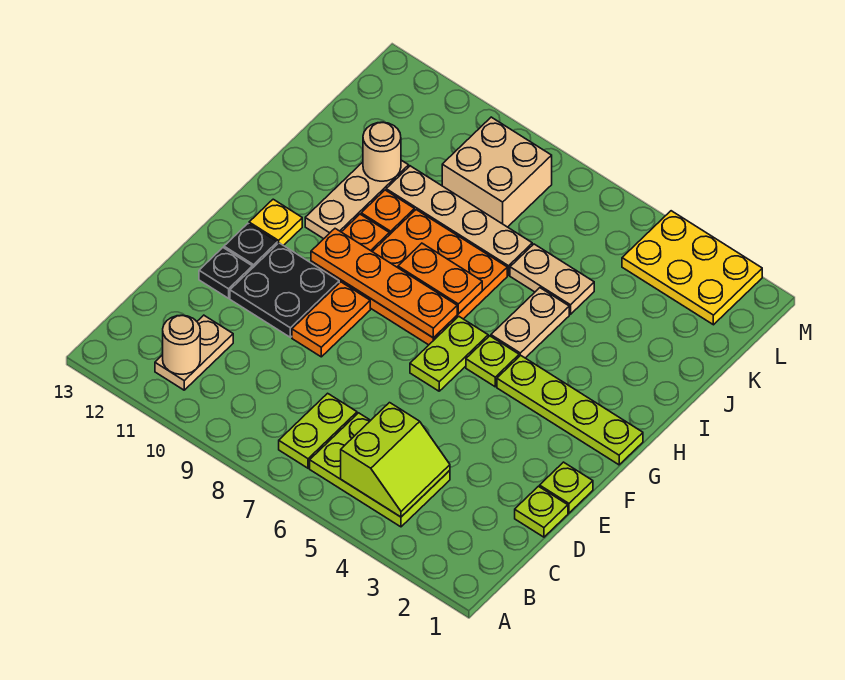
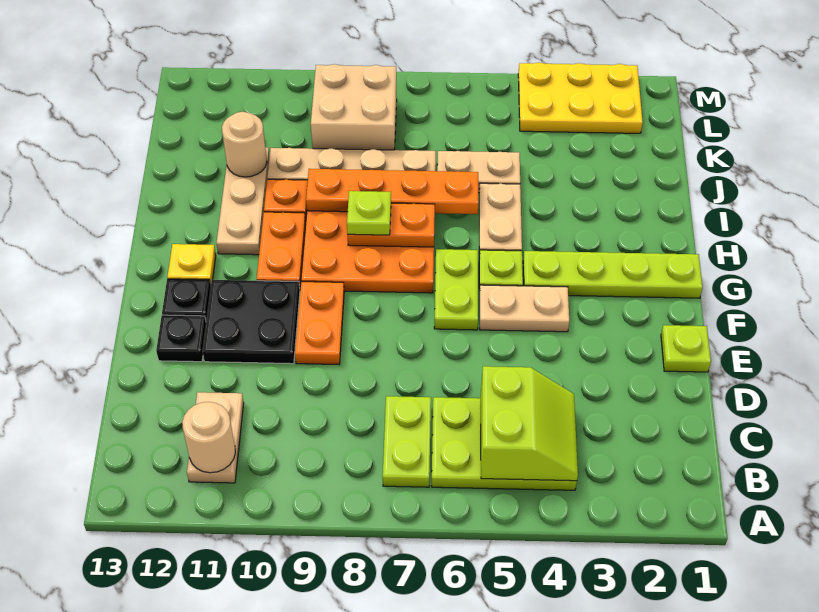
lime plate D1 level 1 -> lime plate H8 level 3
none -> tan plate F4:F5 level 1
orange plate G7:G10 level 2 -> orange plate I6:I9 level 2

